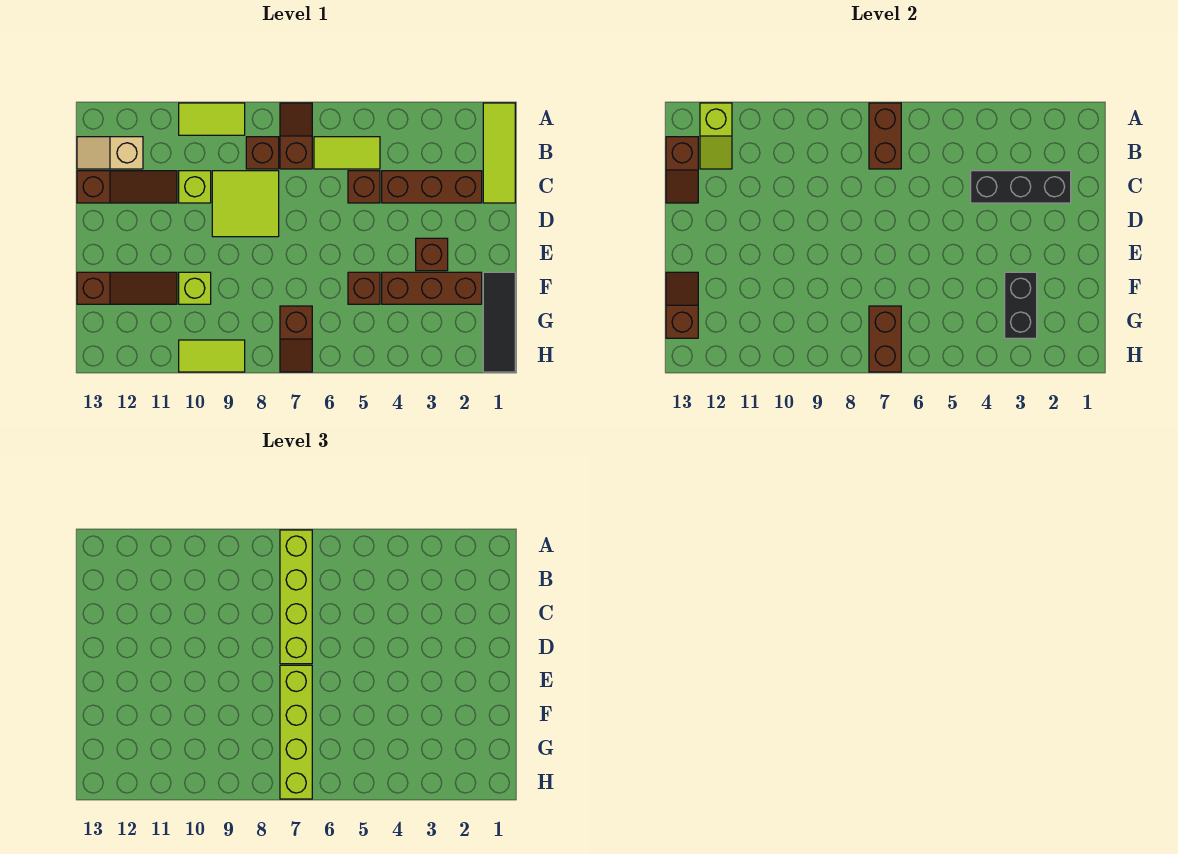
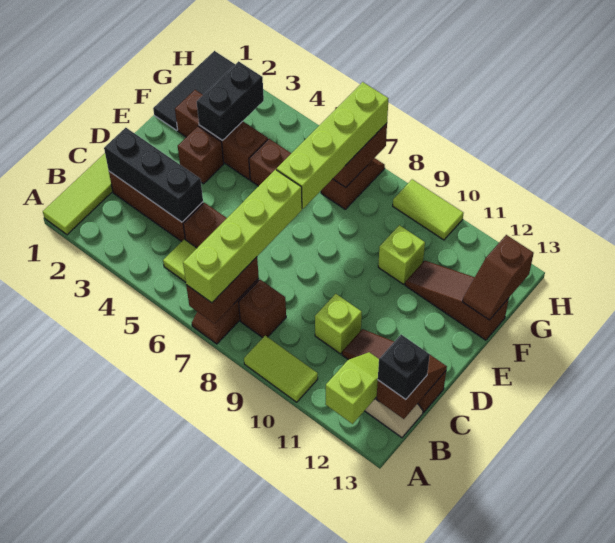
none -> black brick B13 level 3
lime tile C8:D9 level 1 -> none

